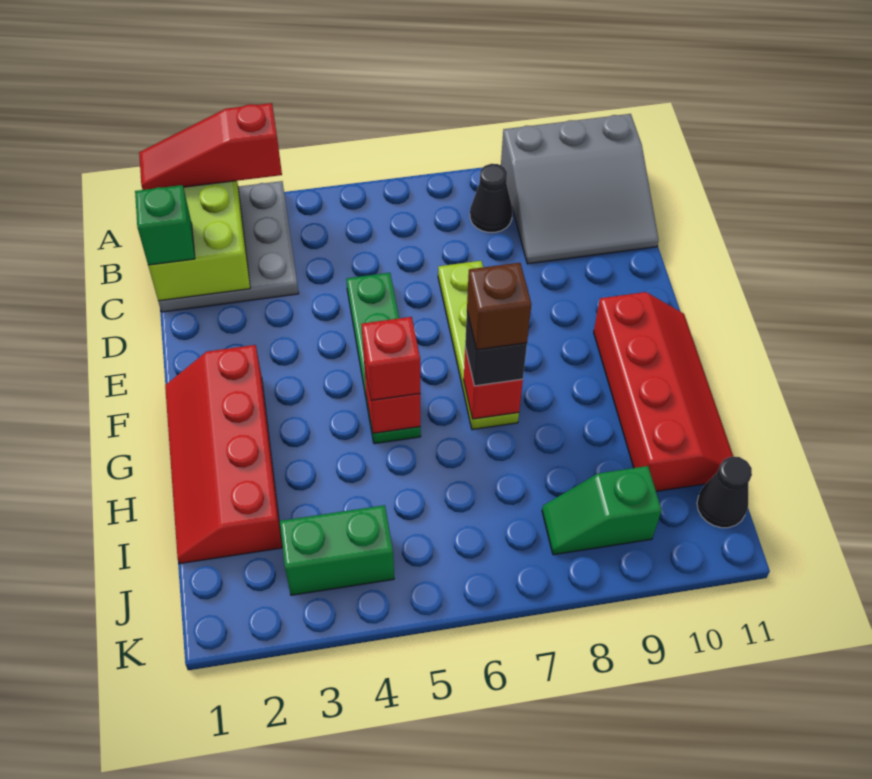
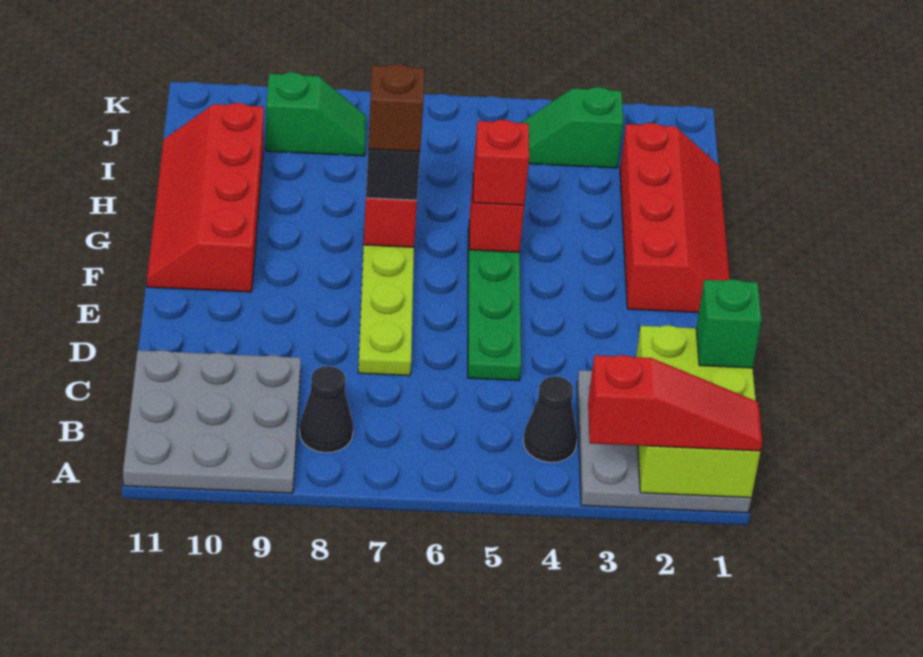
grey slope A9:C11 level 1 top A -> grey plate A9:C11 level 1
green brick J3:J4 level 1 -> green slope J3:J4 level 1 top 3
black cone J11 level 1 -> black cone B4 level 1

